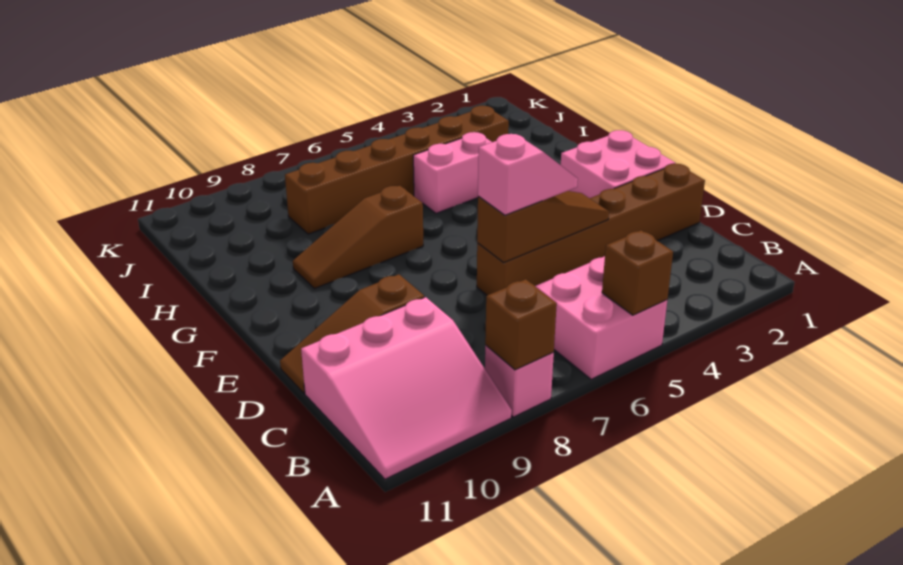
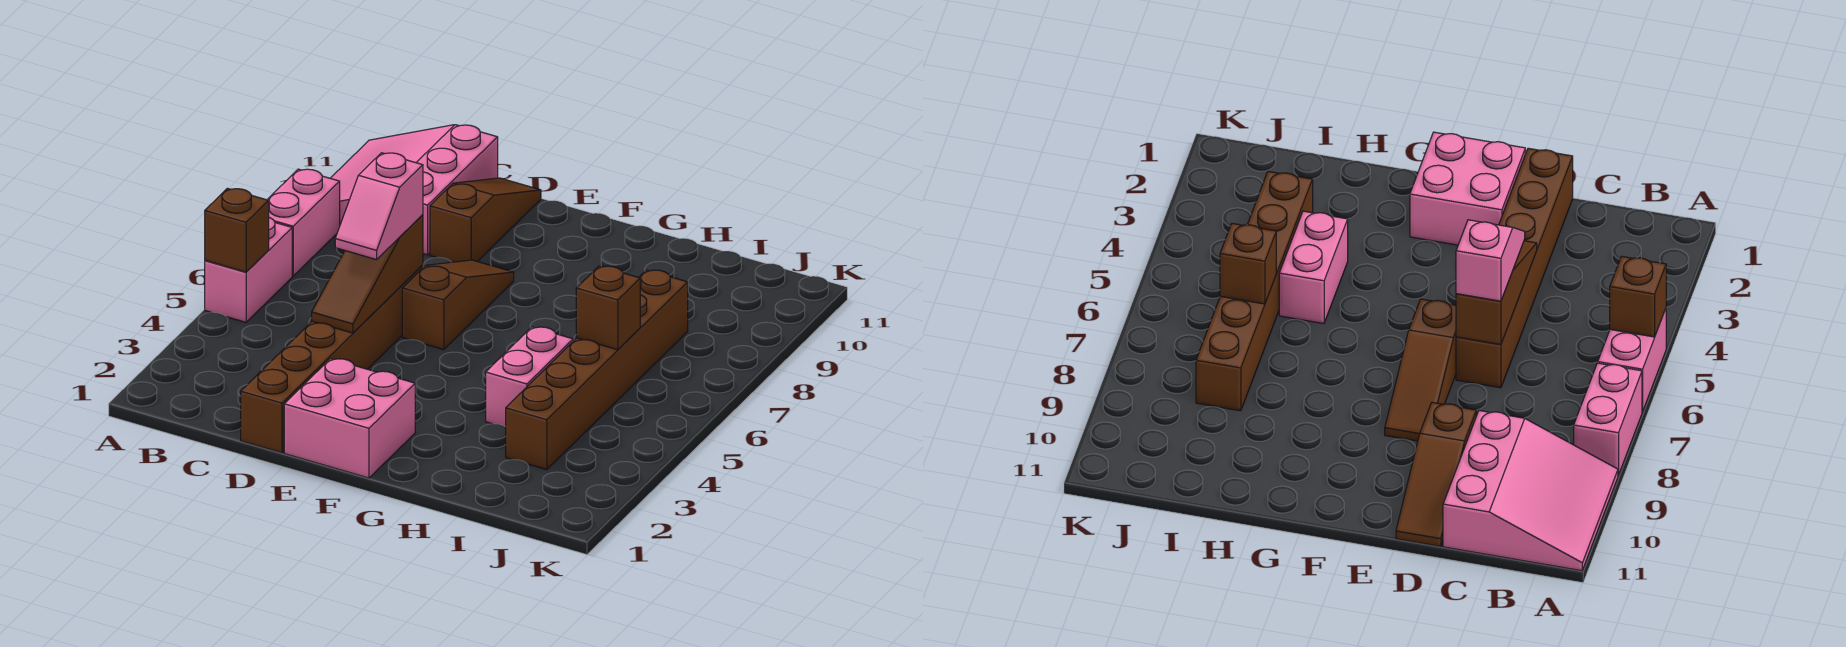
pink brick A5:B6 level 1 -> pink brick A5:A6 level 1
pink brick A8 level 1 -> pink brick A7:A8 level 1
brown brick A8 level 2 -> brown brick I6 level 2
brown slope G7:G9 level 1 top 7 -> brown slope E6:E8 level 1 top 6

